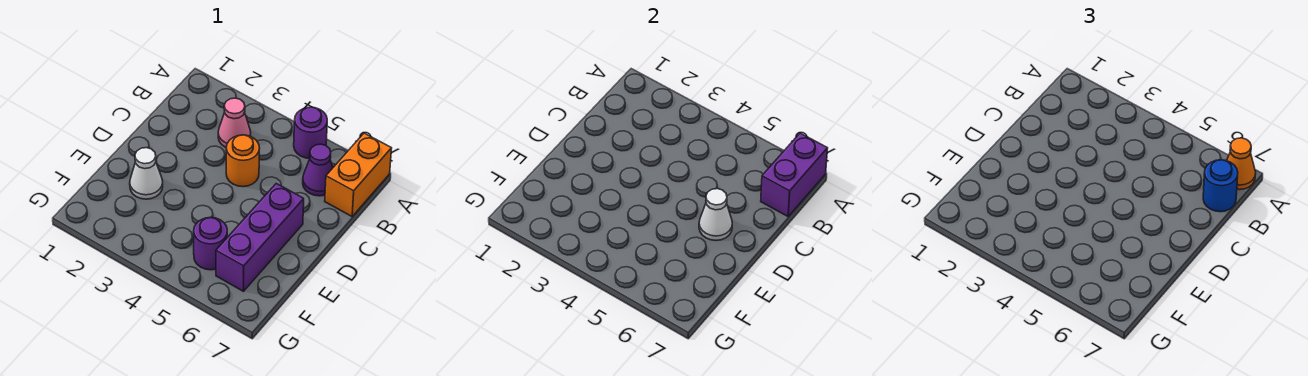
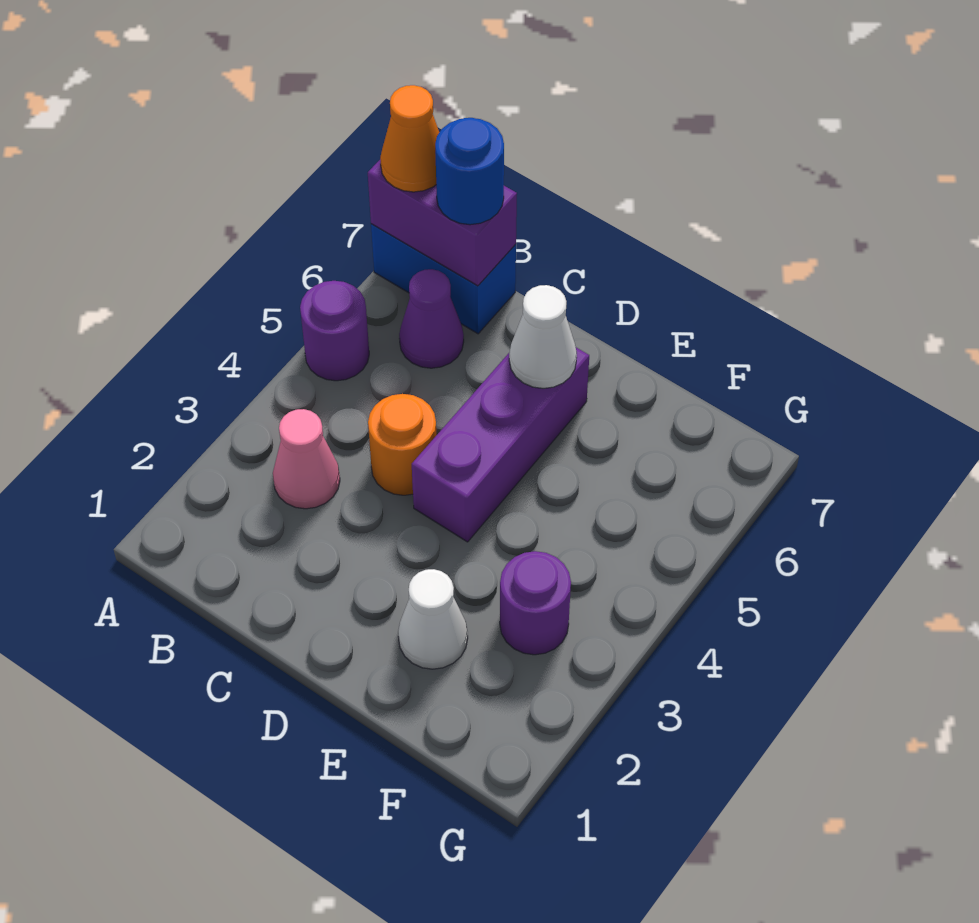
orange brick A7:B7 level 1 -> blue brick A7:B7 level 1
purple brick D6:F6 level 1 -> purple brick D4:D6 level 1
purple round brick F5 level 1 -> purple round brick F3 level 1

